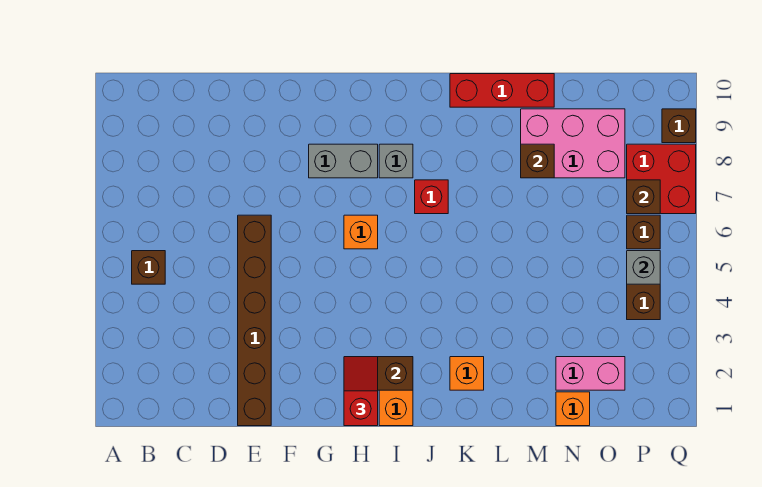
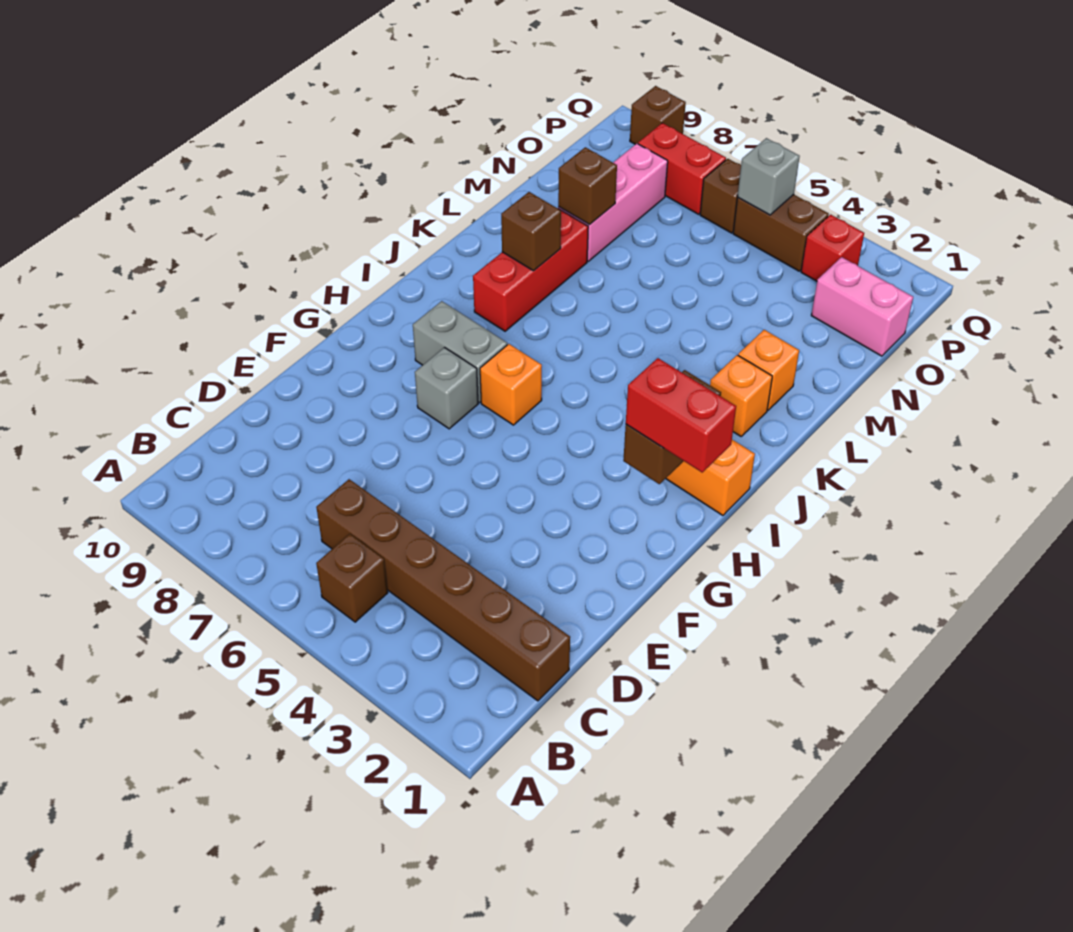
brown brick E1:E6 level 1 -> brown brick C1:C6 level 1
grey brick G8:H8 level 1 -> grey brick H7:H8 level 1
red slope H1:H2 level 3 top 1 -> red brick H1:H2 level 3
grey brick I8 level 1 -> grey brick G7 level 1
red brick J7 level 1 -> red brick P3 level 1
red brick K10:M10 level 1 -> red brick J8:L8 level 1
pink brick M8:O9 level 1 -> pink brick M8:O8 level 1
orange brick N1 level 1 -> orange brick L2 level 1
pink brick N2:O2 level 1 -> pink brick O1:O2 level 1
red brick P7:Q8 level 1 -> red brick P7:P8 level 1
brown brick P7 level 2 -> brown brick K8 level 2

